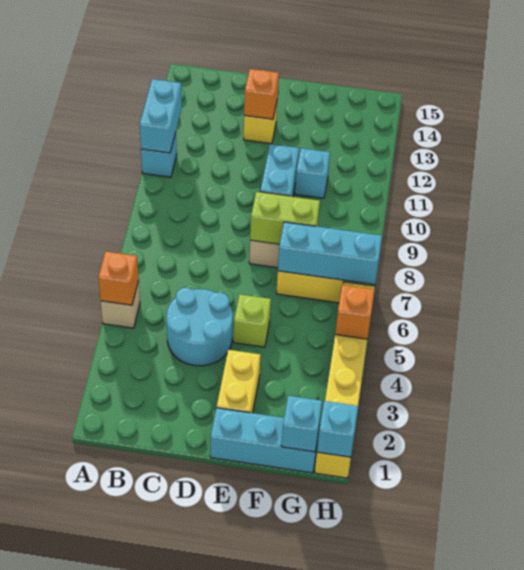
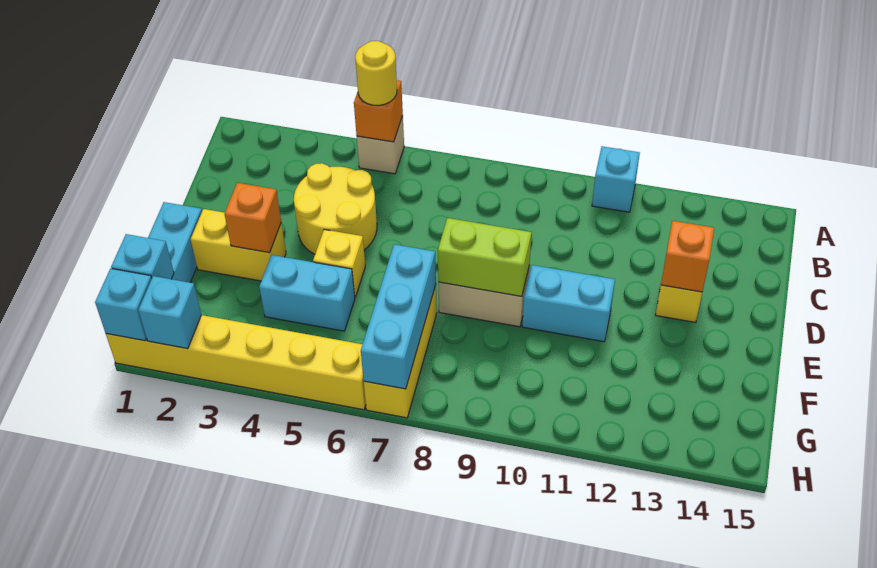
none -> yellow round brick A5 level 3
cyan brick A11:A12 level 2 -> cyan brick F4:F5 level 1
cyan round brick C4:D5 level 1 -> yellow round brick C4:D5 level 1
lime brick E5 level 1 -> yellow brick E5 level 1
lime brick E8:F8 level 2 -> lime brick E8:E9 level 2
cyan brick F11 level 1 -> cyan brick H2 level 2
orange brick H5 level 2 -> orange brick E3 level 2

